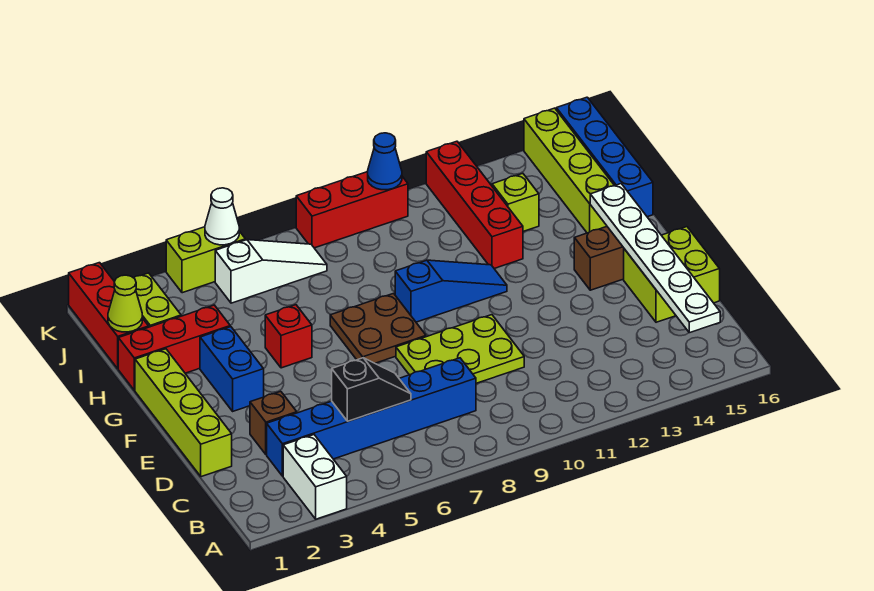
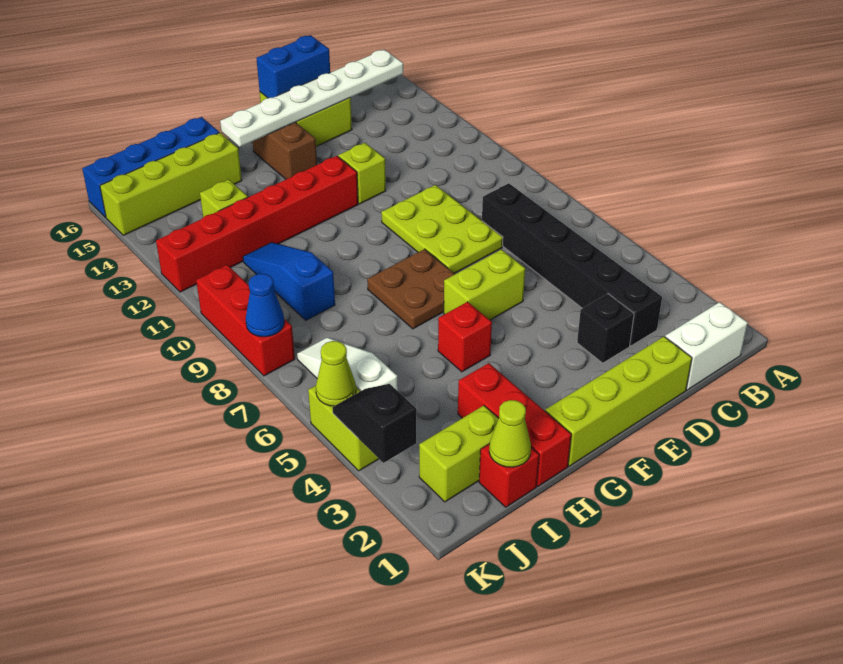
white brick A3:B3 level 1 -> white brick B1:C1 level 1
blue brick C3:C8 level 1 -> black brick C3:C8 level 1
black slope C5:C6 level 2 top 5 -> black slope K3:K4 level 2 top 3
brown brick D3 level 1 -> black brick D3 level 1
none -> lime brick E6:F6 level 1
none -> lime brick E12 level 1
blue brick F3:G3 level 1 -> blue brick D16:E16 level 2
blue slope G9:G11 level 1 top 9 -> blue slope I9:I11 level 1 top 9
red brick H12:K12 level 1 -> red brick F12:K12 level 1
red brick I1:K1 level 1 -> red brick I1 level 1
white cone K5 level 2 -> lime cone K5 level 2
blue cone K10 level 2 -> blue cone K8 level 2

